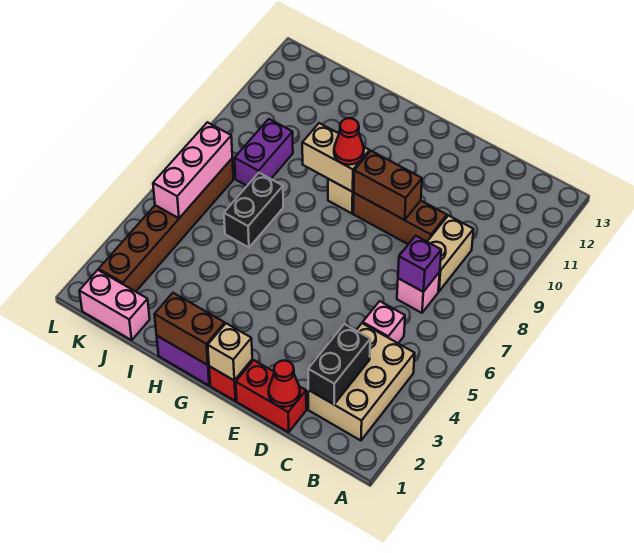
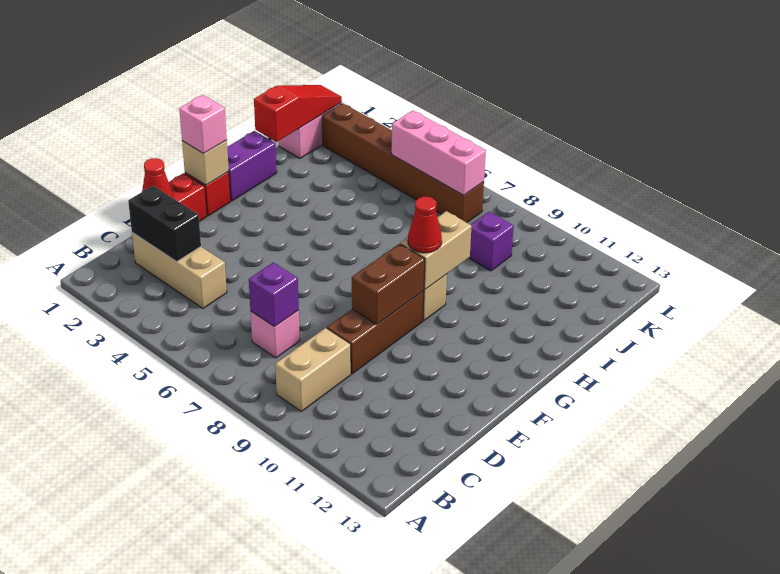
tan brick B2:C4 level 1 -> tan brick C2:C4 level 1
pink brick C5 level 1 -> pink brick F1 level 3
tan brick C8:C9 level 1 -> tan brick B9:C9 level 1
brown brick G1:H1 level 2 -> none
none -> red slope I1:K1 level 2 top I
black brick I6:I7 level 1 -> none
purple brick J8:J9 level 1 -> purple brick J9 level 1

